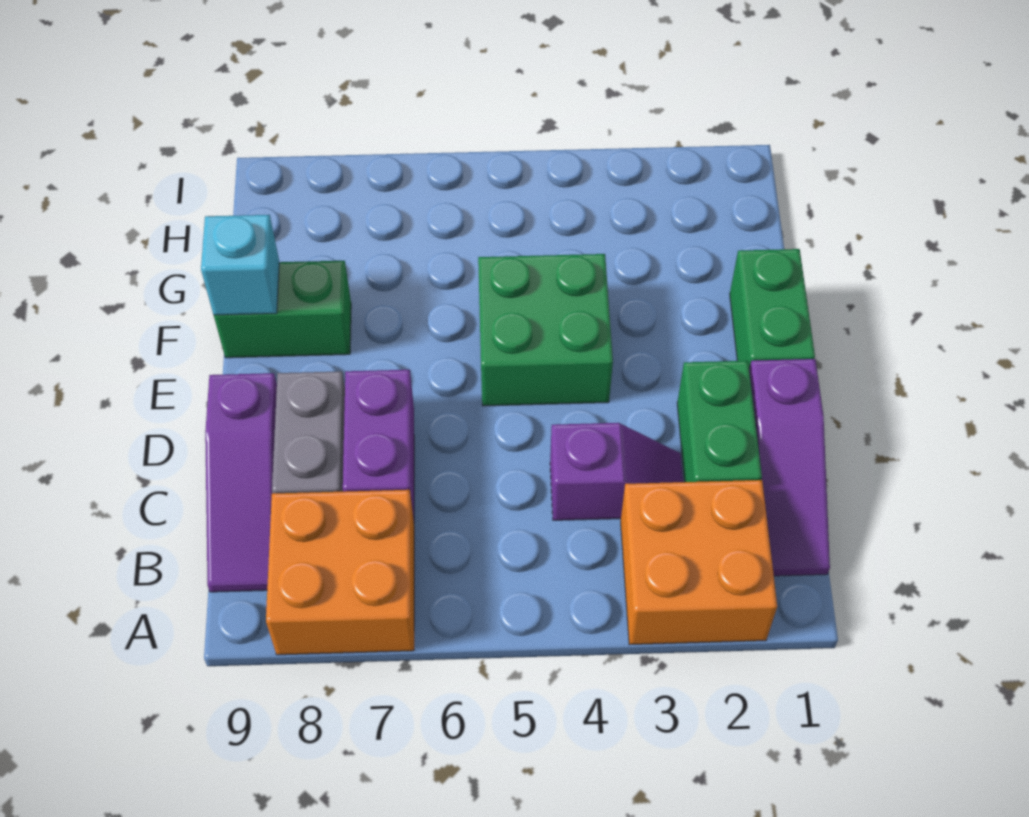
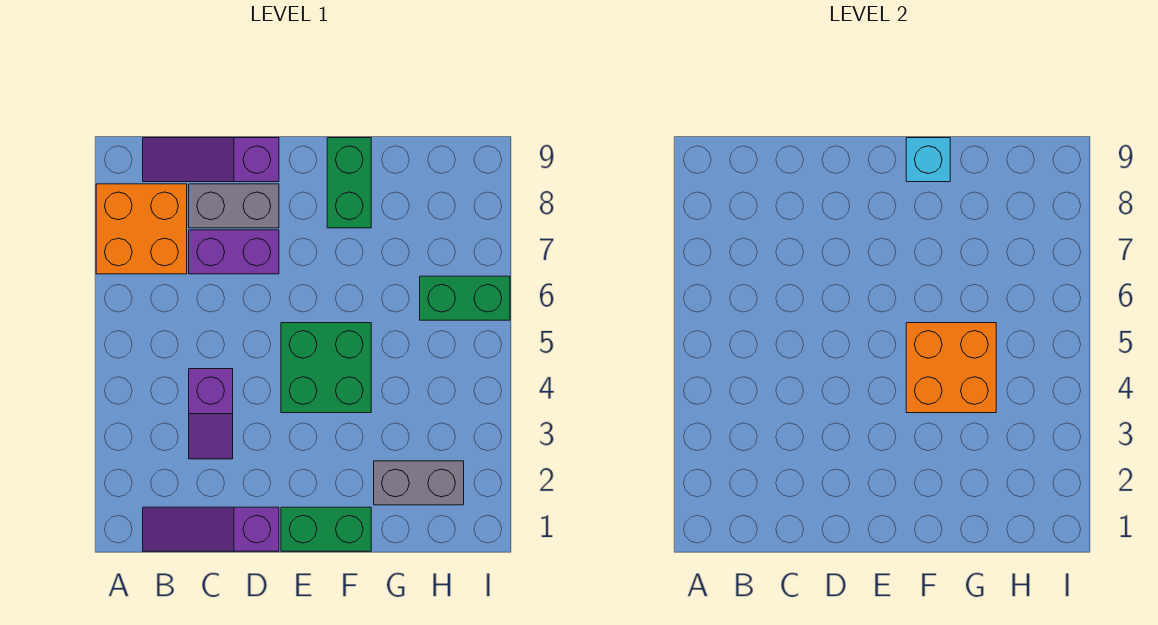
orange brick A2:B3 level 1 -> orange brick F4:G5 level 2
green brick C2:D2 level 1 -> green brick H6:I6 level 1
none -> grey brick G2:H2 level 1

